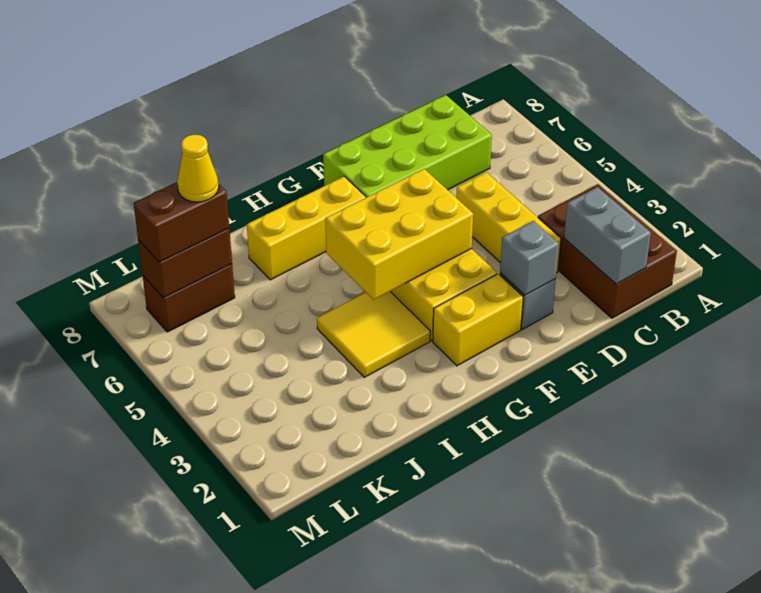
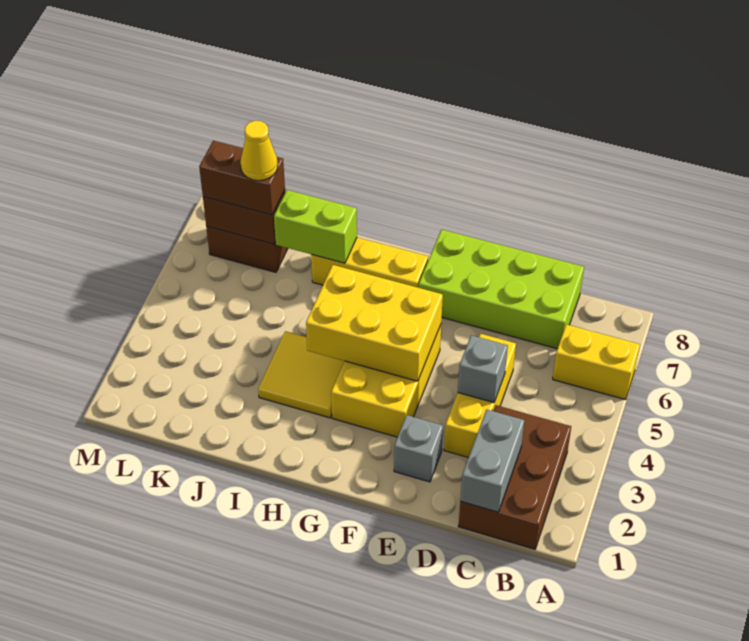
grey brick E2 level 2 -> grey brick D4 level 2
yellow brick F2:G2 level 1 -> yellow brick A6:B6 level 1
none -> lime brick I7:J7 level 2

